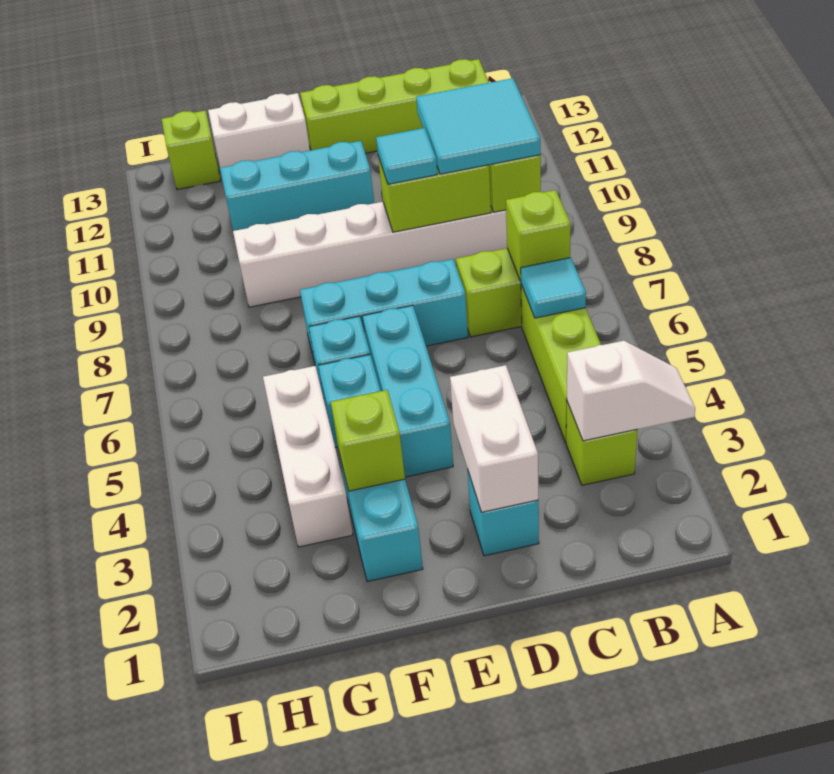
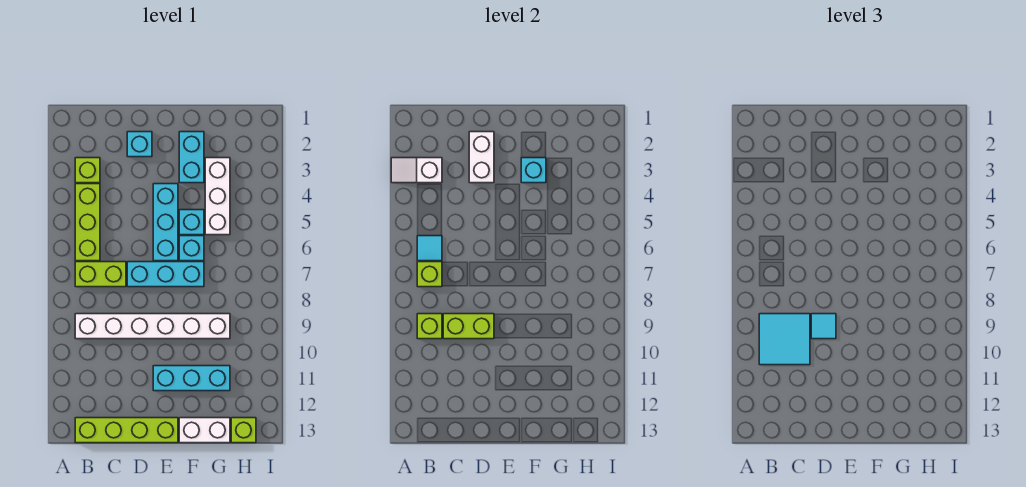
lime brick F3 level 2 -> cyan brick F3 level 2

